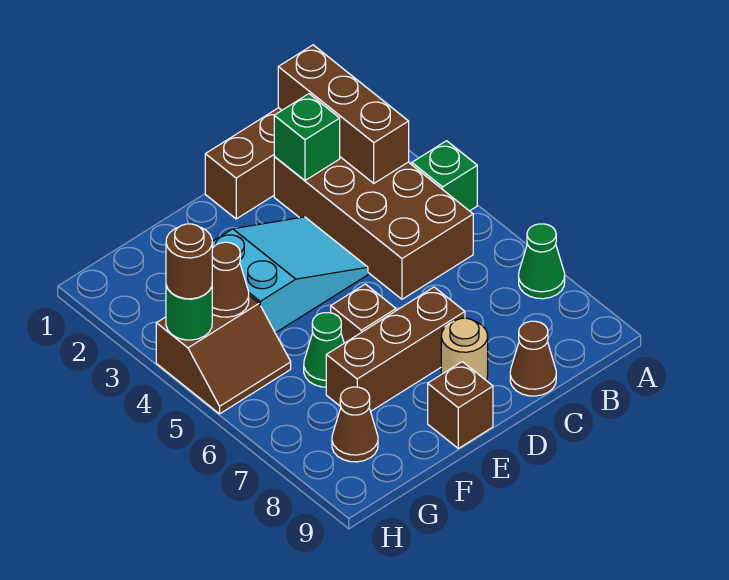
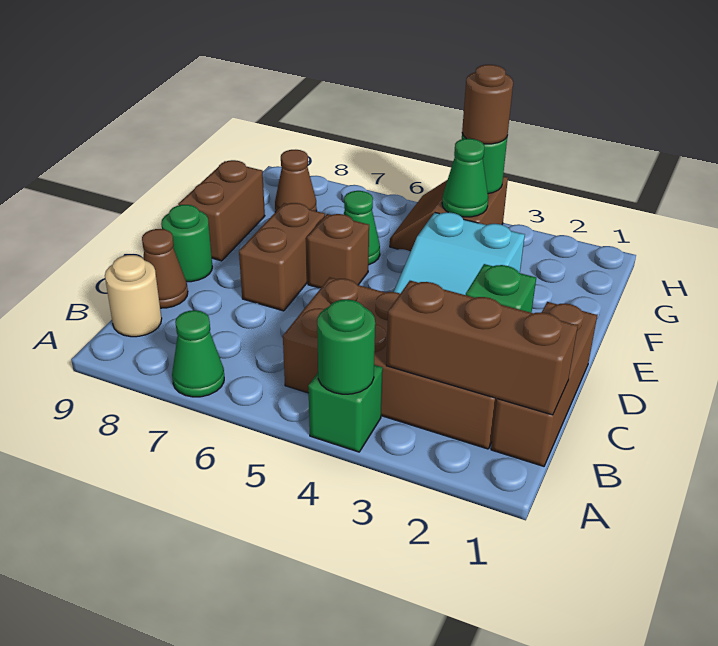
none -> green round brick A4 level 2
brown brick D7:F7 level 1 -> brown brick D7:E7 level 1
tan round brick D8 level 1 -> tan round brick B9 level 1
none -> green round brick D9 level 1
brown brick E9 level 1 -> brown brick E9:F9 level 1
brown cone G4 level 2 -> green cone G4 level 2

